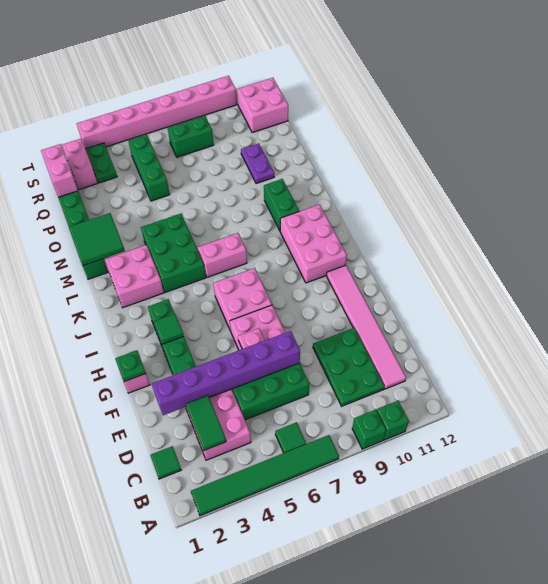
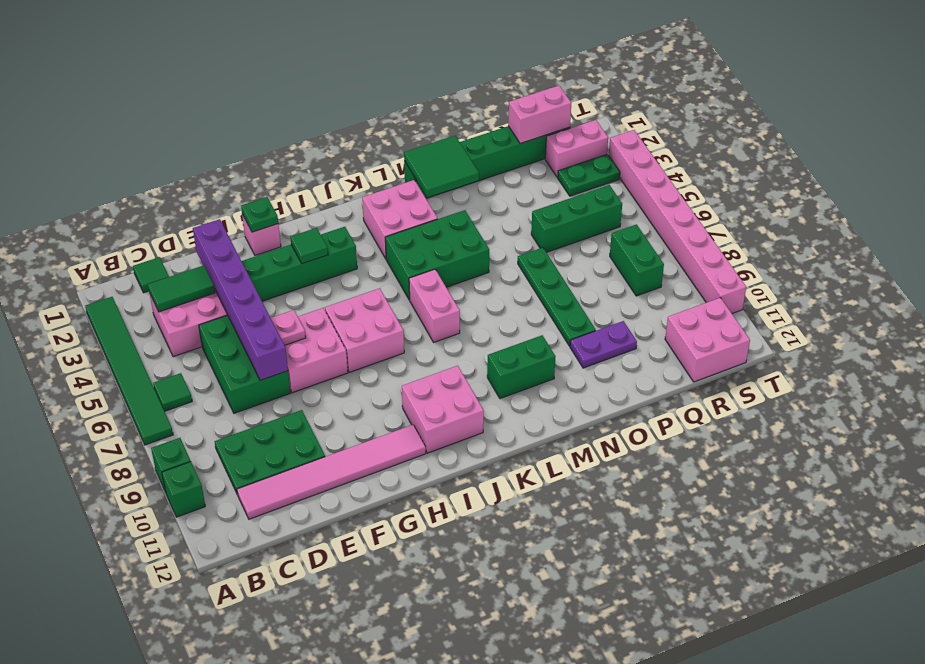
pink brick I10:K11 level 1 -> pink brick I10:J11 level 1
none -> green plate O6:O9 level 1

